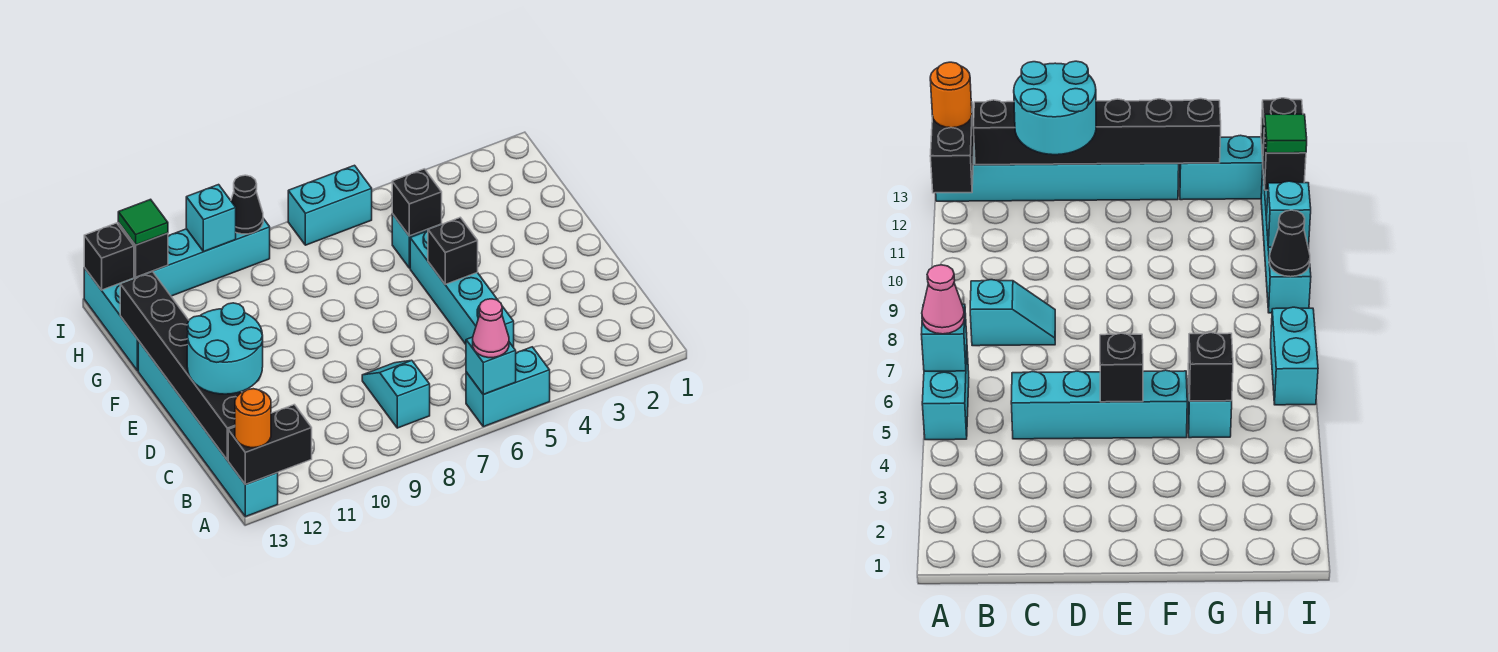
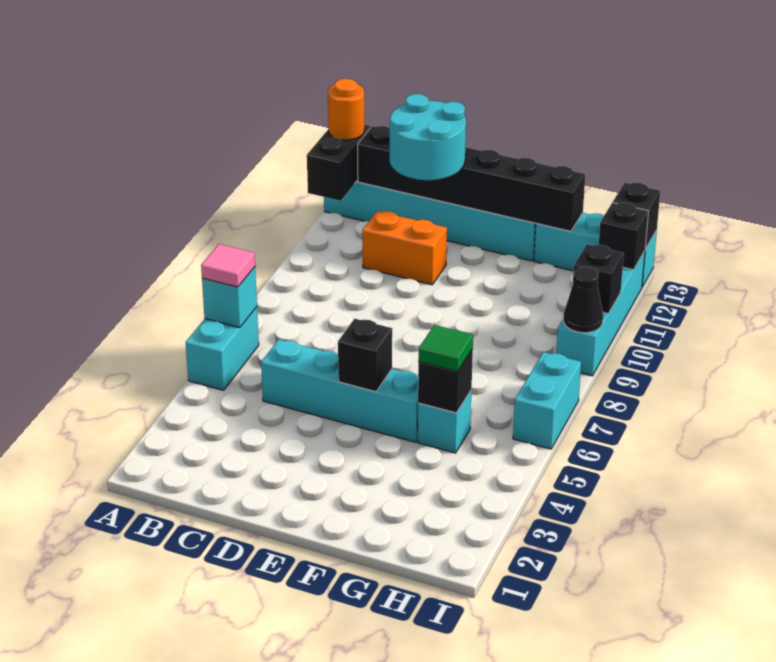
pink cone A6 level 3 -> pink tile A6 level 3
cyan slope B8:C8 level 1 top B -> none
none -> orange brick C11:D11 level 1
cyan brick I10 level 2 -> black brick I10 level 2
green tile I12 level 3 -> green tile G5 level 3

